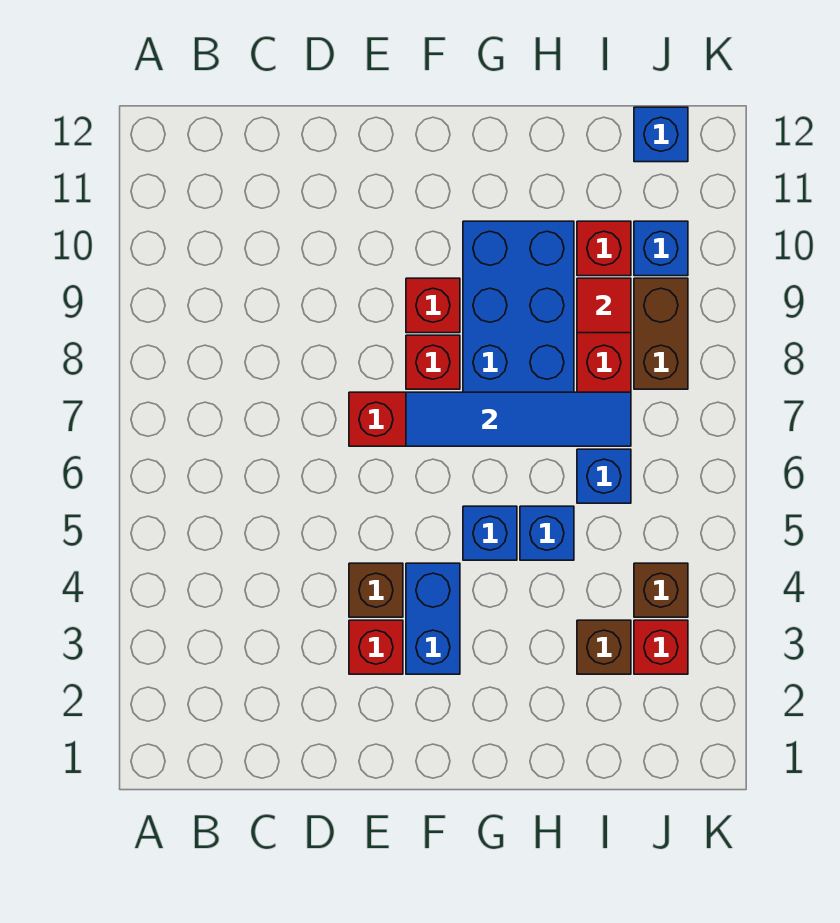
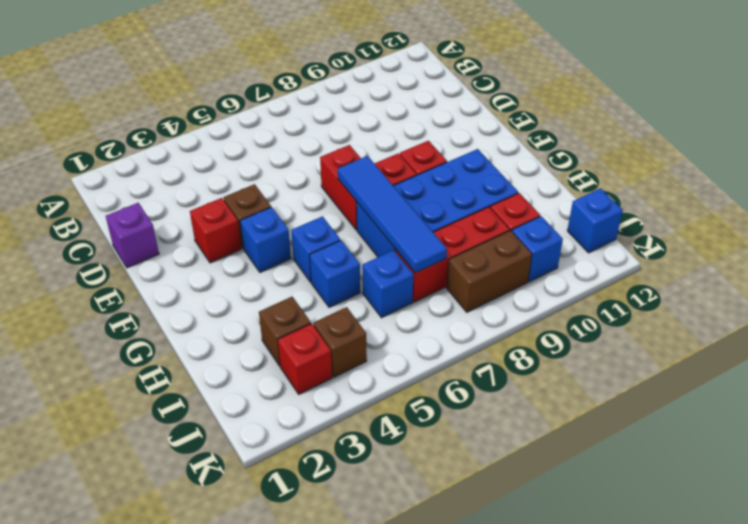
none -> purple brick D1 level 1
blue brick F3:F4 level 1 -> blue brick F4 level 1
red tile I9 level 2 -> none

